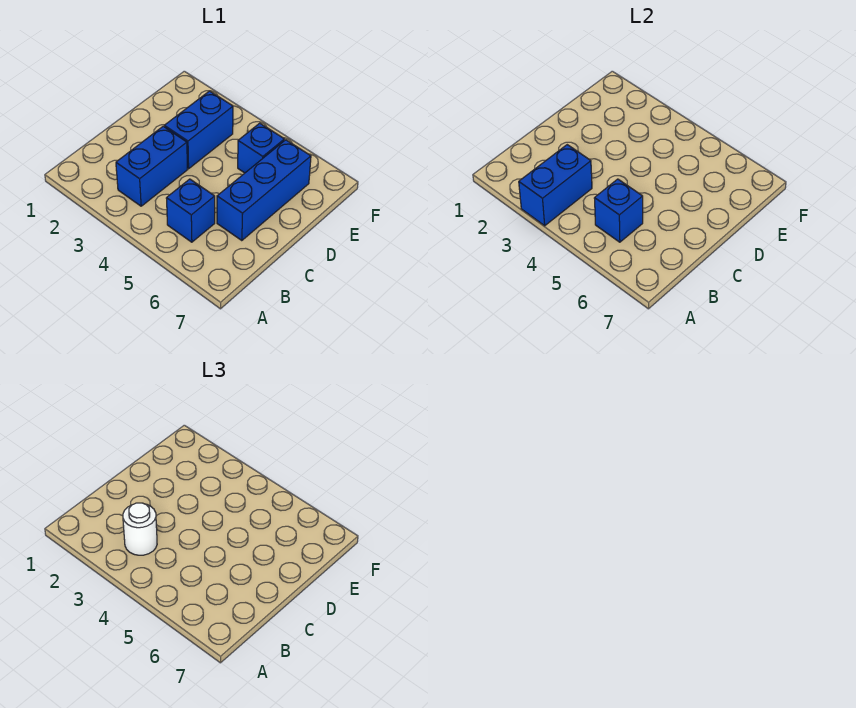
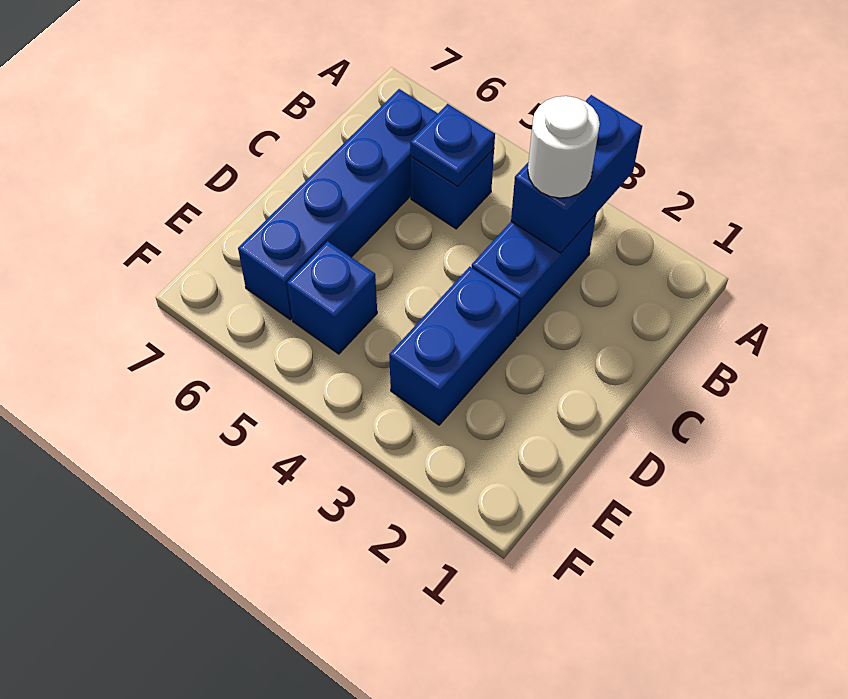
blue brick B5 level 2 -> blue plate B5 level 2
blue brick C6:E6 level 1 -> blue brick B6:E6 level 1

